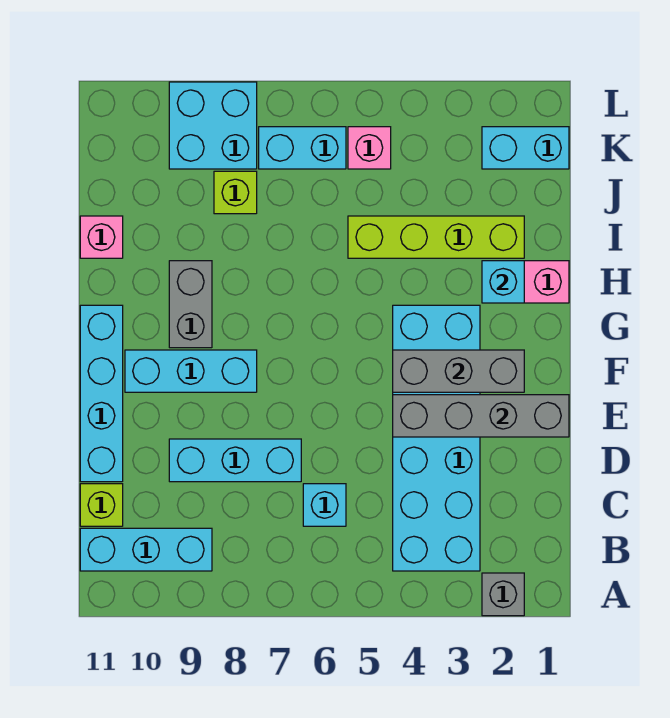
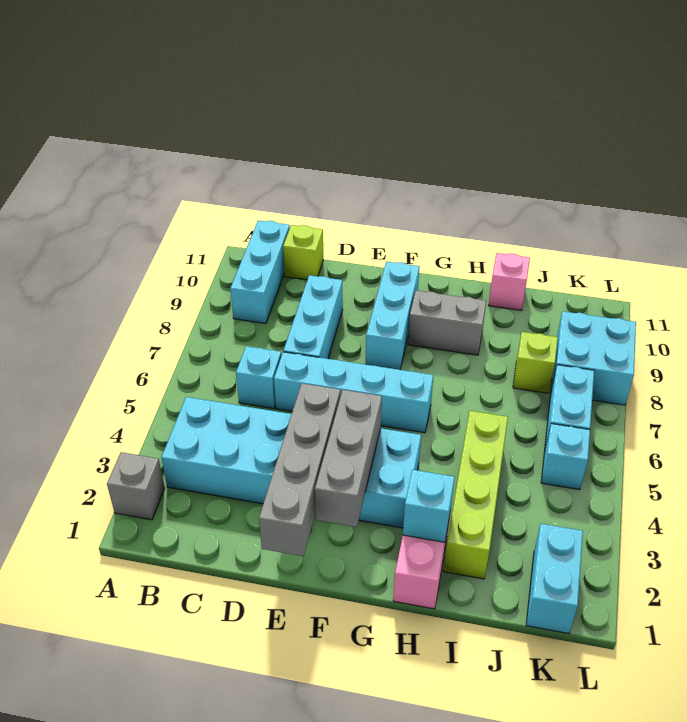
cyan brick D11:G11 level 1 -> cyan brick D6:G6 level 1
pink brick K5 level 1 -> cyan brick K5 level 1

